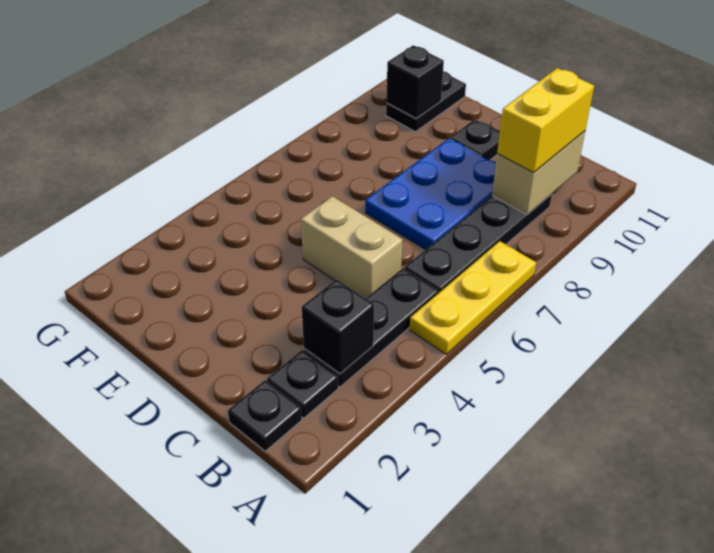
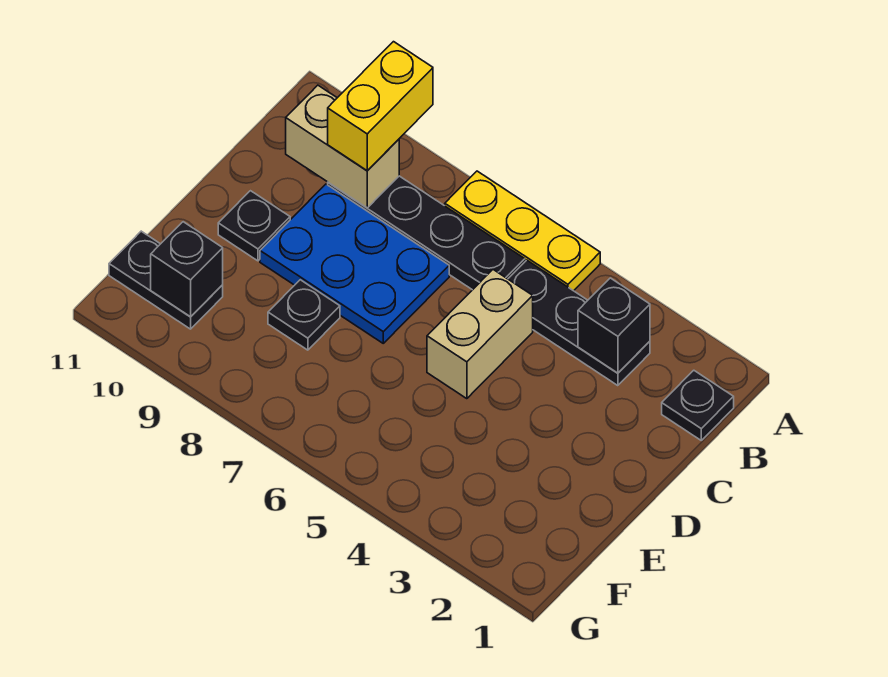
black plate B2 level 1 -> black plate E8 level 1
yellow brick B9:B10 level 3 -> yellow brick A9:B9 level 3

